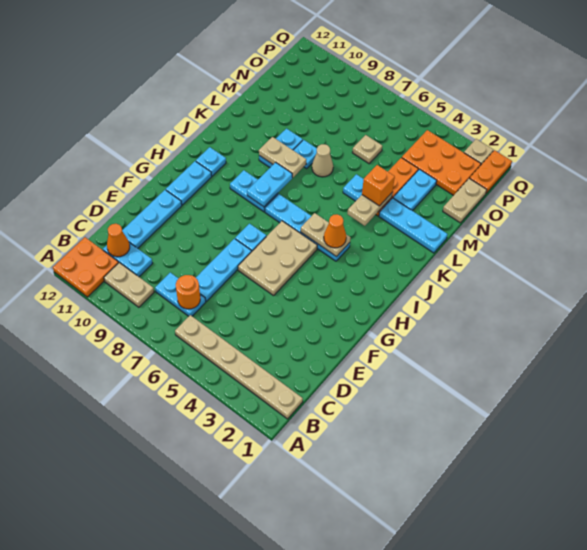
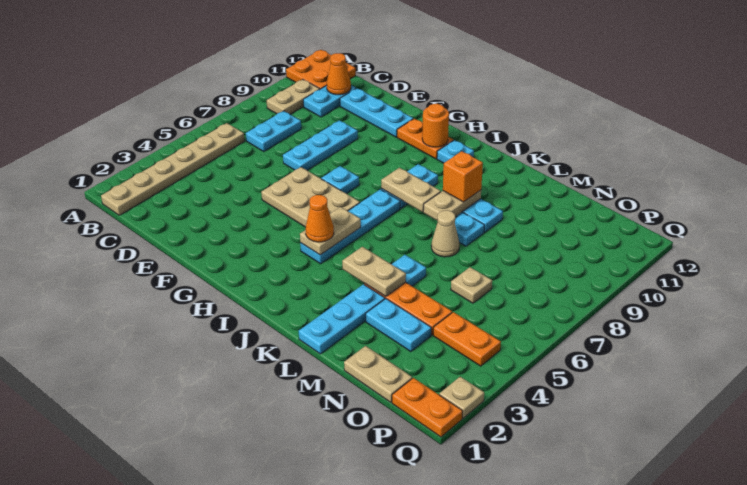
orange round brick C7 level 2 -> orange round brick H11 level 2
cyan plate D7:F7 level 1 -> cyan plate E7:E9 level 1
cyan plate G11:H11 level 1 -> orange plate G11:H11 level 1
cyan plate I8:J8 level 2 -> tan plate I8:J8 level 2
orange brick L4 level 3 -> orange brick K9 level 3
orange plate O2:P4 level 1 -> orange plate O4:P4 level 1

